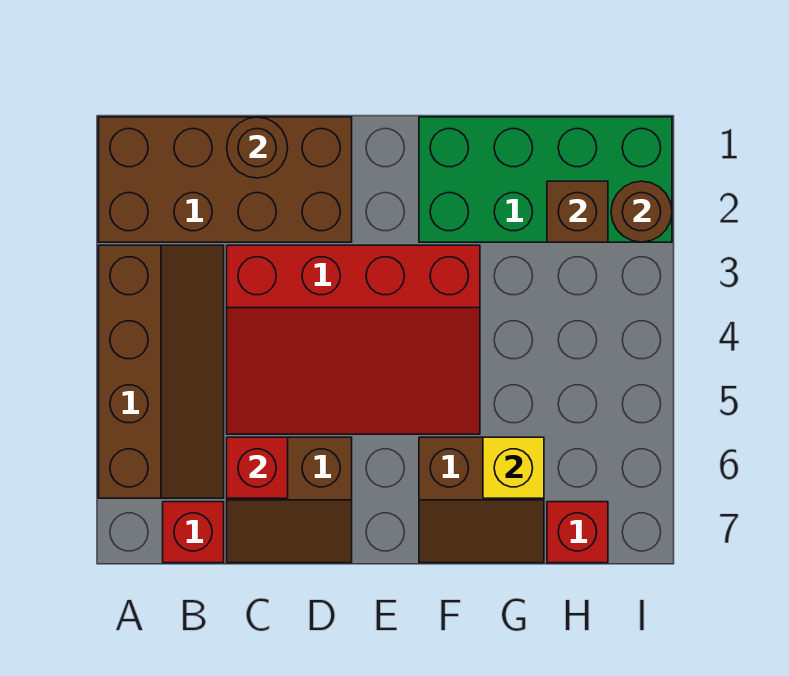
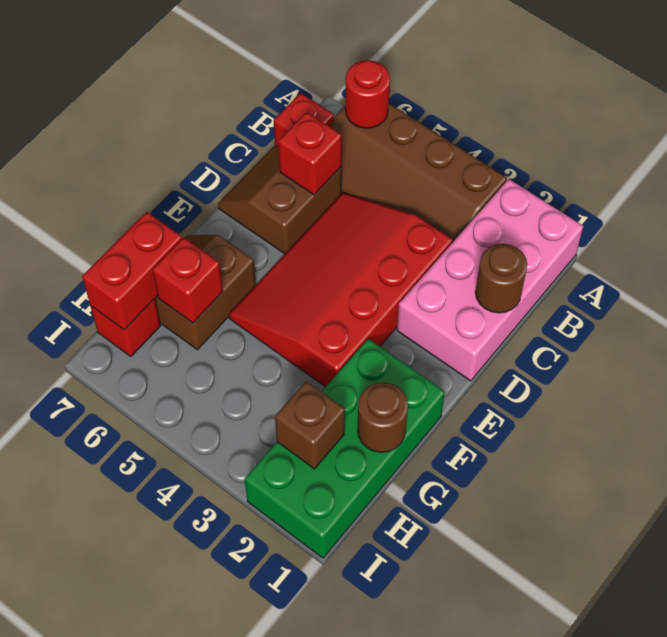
brown brick A1:D2 level 1 -> pink brick A1:D2 level 1
none -> red round brick A6 level 2
yellow brick G6 level 2 -> red brick G6 level 2
none -> red brick G7:H7 level 2
brown round brick I2 level 2 -> brown round brick G1 level 2

